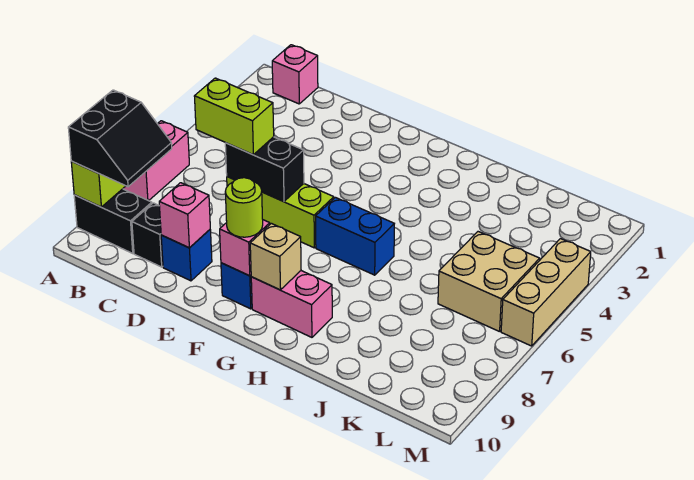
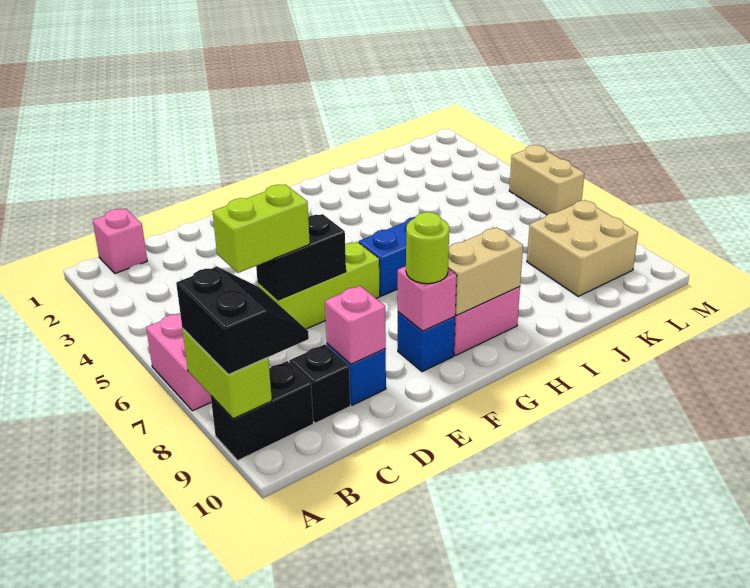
tan brick G9 level 2 -> tan brick G9:H9 level 2
tan brick K5:L6 level 1 -> tan brick K8:L9 level 1
tan brick M4:M6 level 1 -> tan brick M5:M6 level 1

